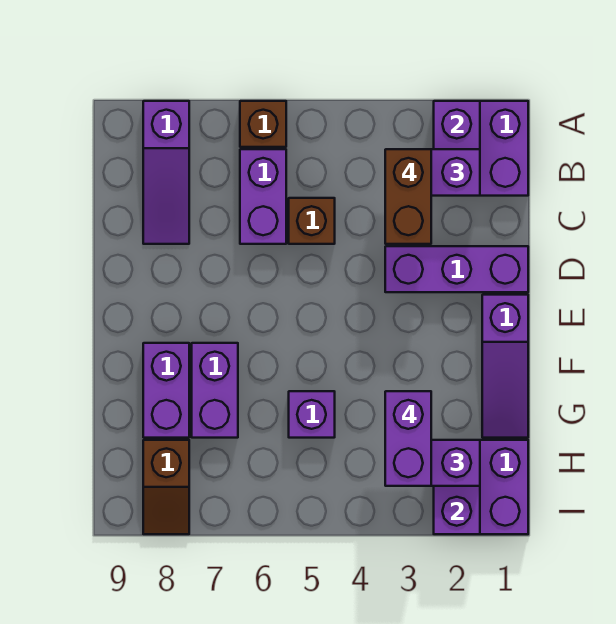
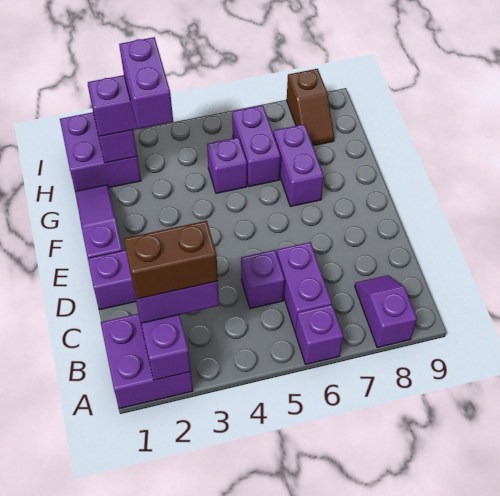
brown brick A6 level 1 -> purple brick A6 level 1
purple slope A8:C8 level 1 top A -> purple slope A8:B8 level 1 top A
brown brick B3:C3 level 4 -> brown brick B2:B3 level 4
brown brick C5 level 1 -> purple brick C5 level 1
purple brick F8:G8 level 1 -> purple brick G6:H6 level 1
brown slope H8:I8 level 1 top H -> brown slope H8:I8 level 1 top I

